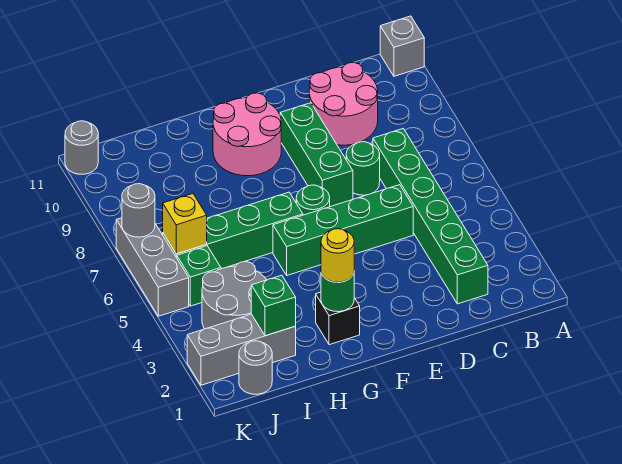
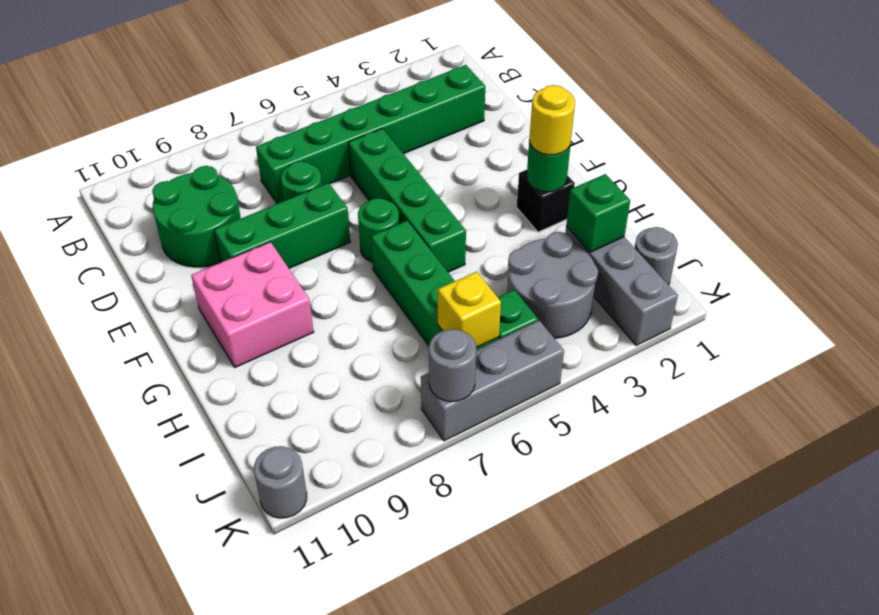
grey brick A11 level 1 -> none
pink round brick C9:D10 level 1 -> green round brick C9:D10 level 1
pink round brick F9:G10 level 1 -> pink brick F9:G10 level 1

